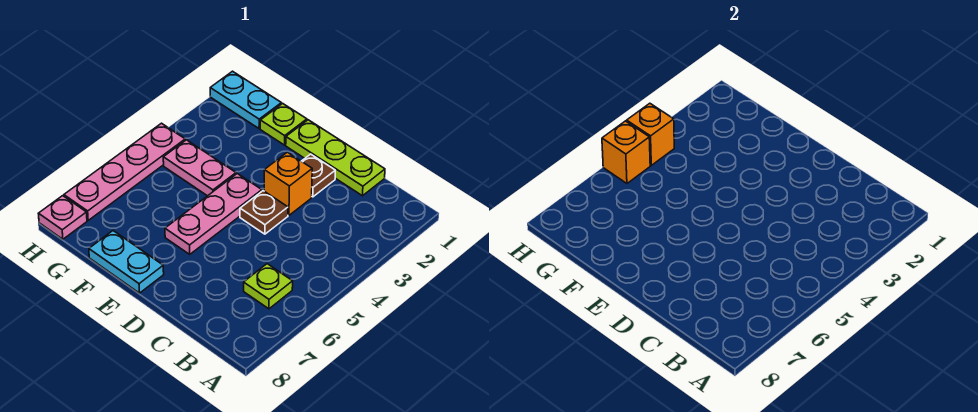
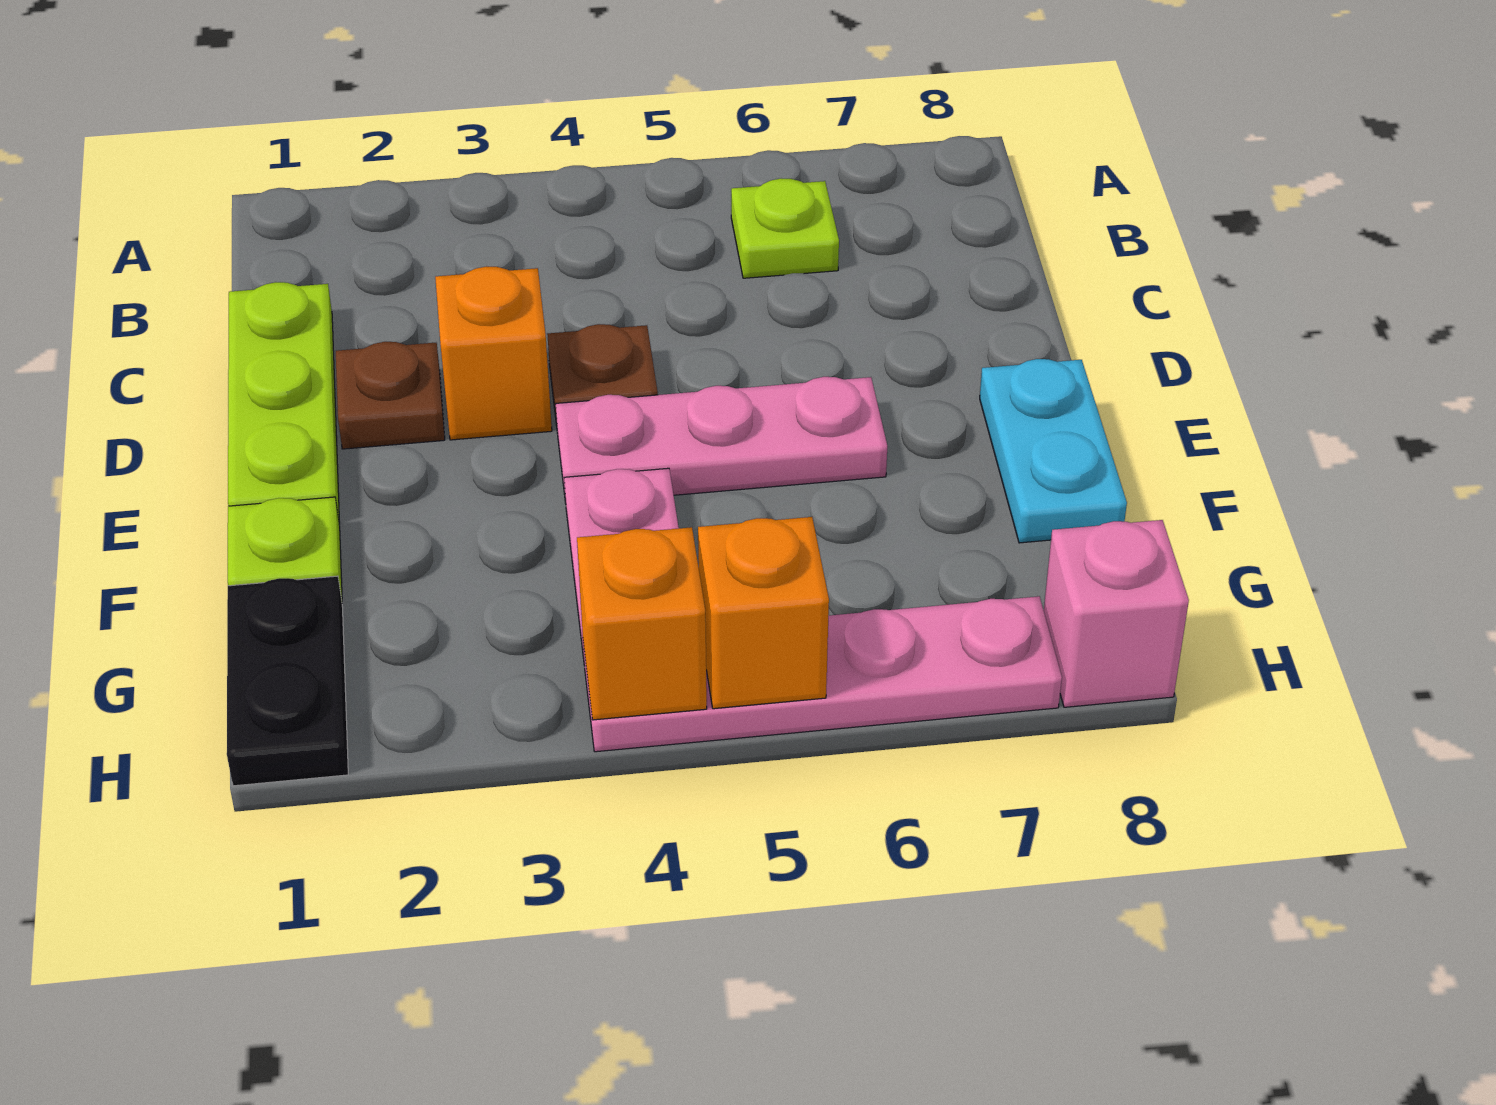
cyan plate G1:H1 level 1 -> black plate G1:H1 level 1
pink plate H8 level 1 -> pink brick H8 level 1

